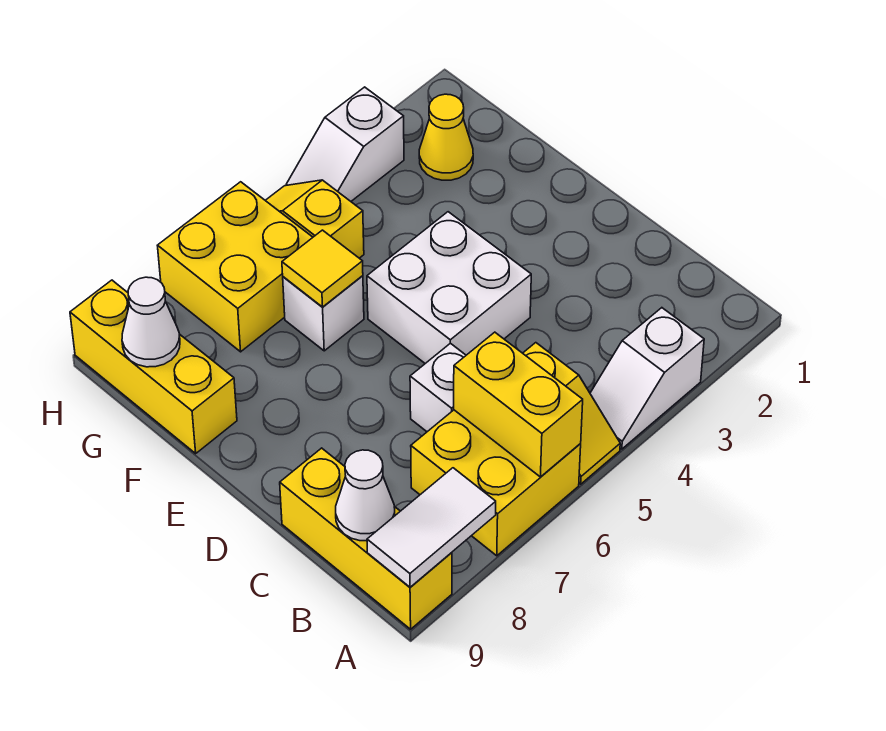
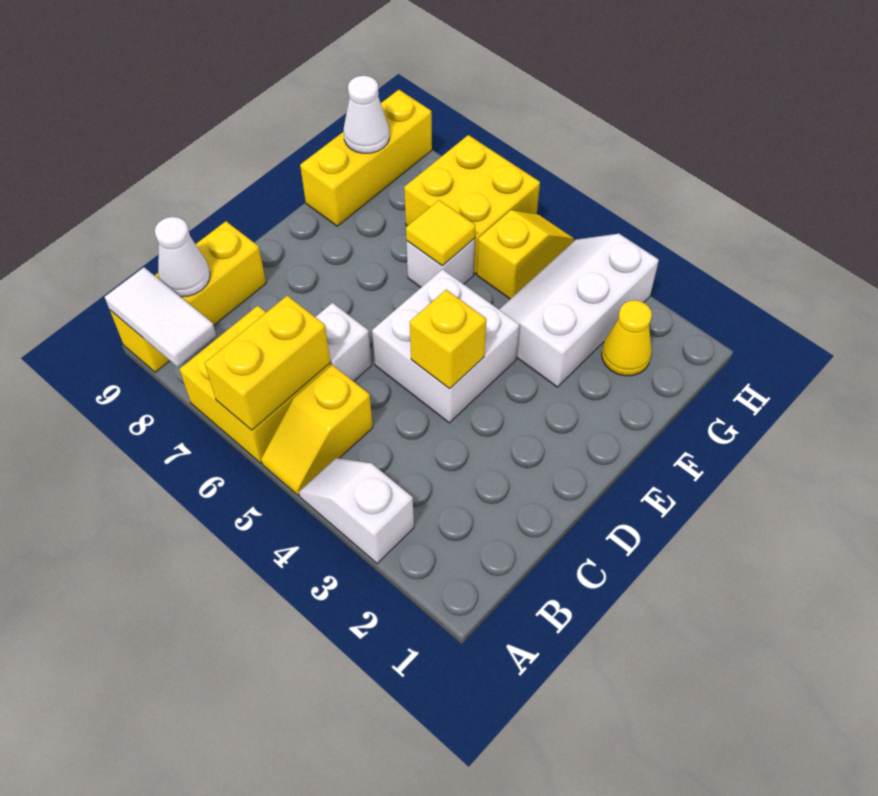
none -> yellow brick D4 level 2
white slope H3:H4 level 1 top 3 -> white slope F3:H4 level 1 top 3

